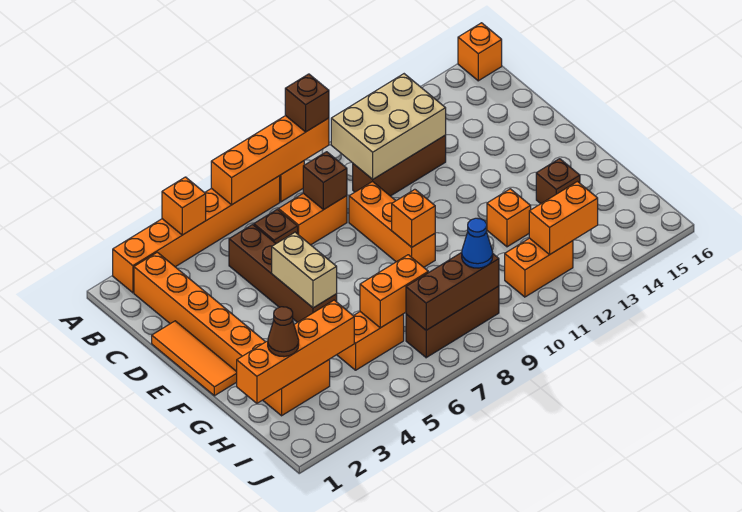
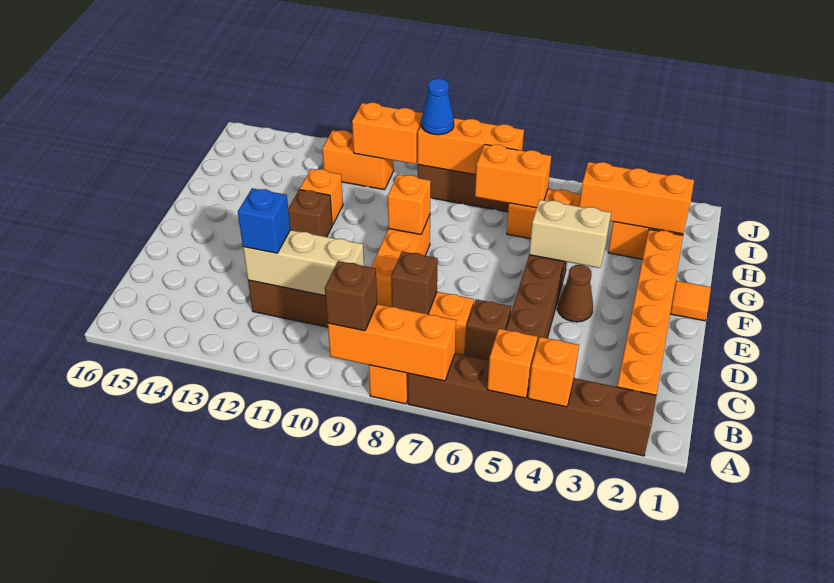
orange brick A2:A7 level 1 -> brown brick A2:A7 level 1
orange brick A6:A9 level 2 -> orange brick A7:A9 level 2
orange brick A16 level 1 -> orange brick A5 level 2
tan brick B10:C12 level 2 -> tan brick C10:C12 level 2
none -> blue brick C12 level 3
orange tile D1:F1 level 1 -> orange tile F1 level 1
tan brick E5:F5 level 2 -> tan brick F4:F5 level 2
brown brick G14 level 1 -> brown brick F12 level 1
orange brick H1:H4 level 2 -> orange brick H2:H4 level 2
brown cone H2 level 3 -> brown cone E4 level 1
brown brick I7:I9 level 2 -> orange brick I7:I9 level 2
orange brick I12:I13 level 2 -> orange brick I10:I11 level 2

